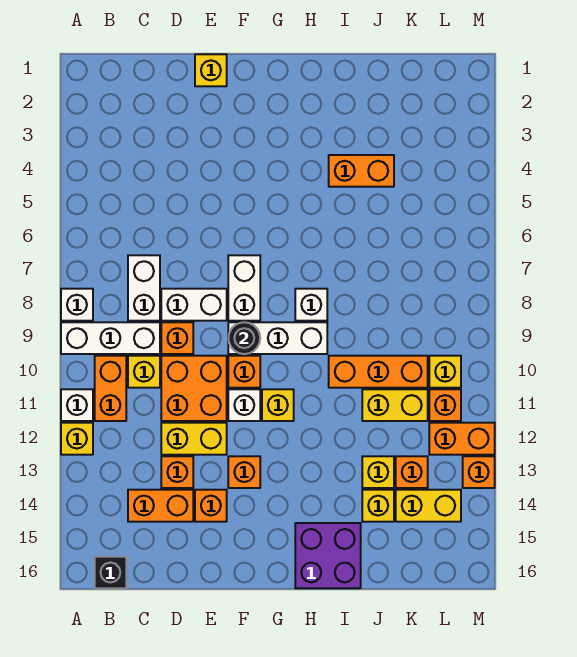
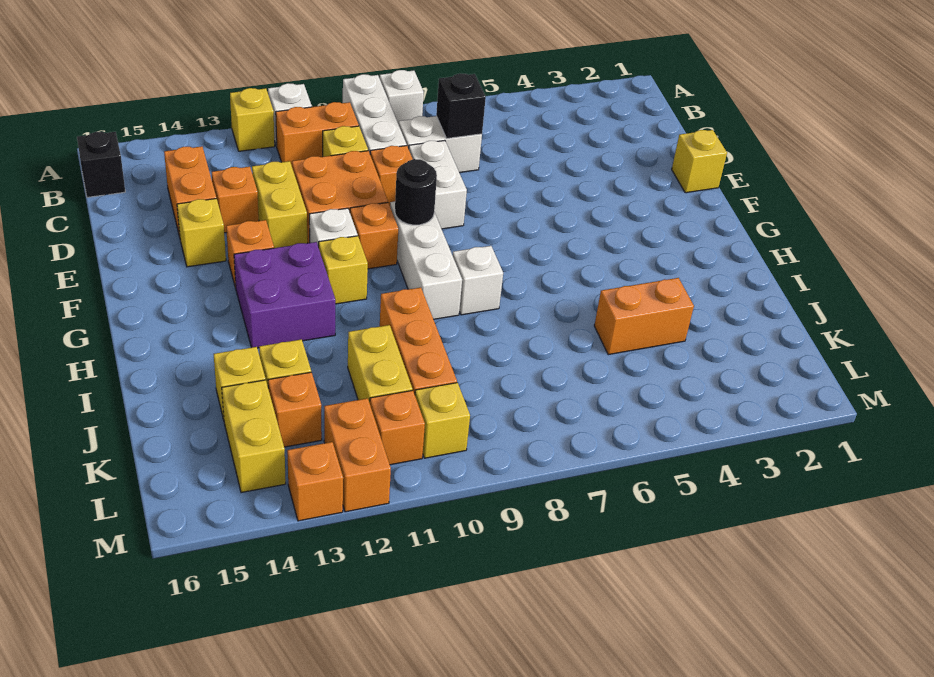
none -> black brick C7 level 2
orange brick E14 level 1 -> yellow brick E14 level 1
white brick F7:F8 level 1 -> none
purple brick H15:I16 level 1 -> purple brick G12:H13 level 1
orange brick I4:J4 level 1 -> orange brick J4:J5 level 1

